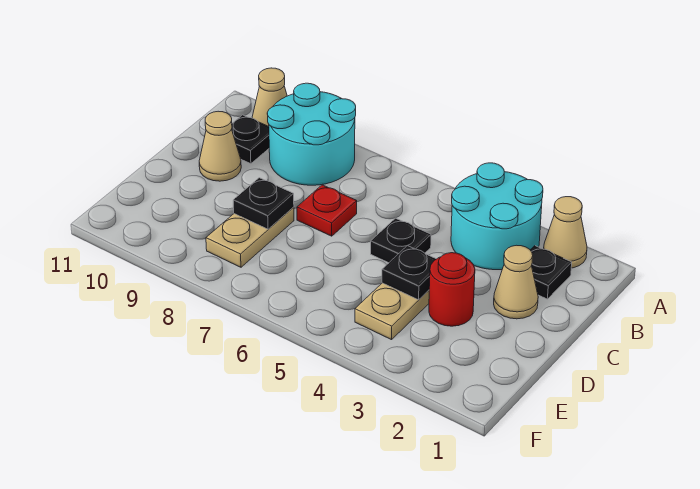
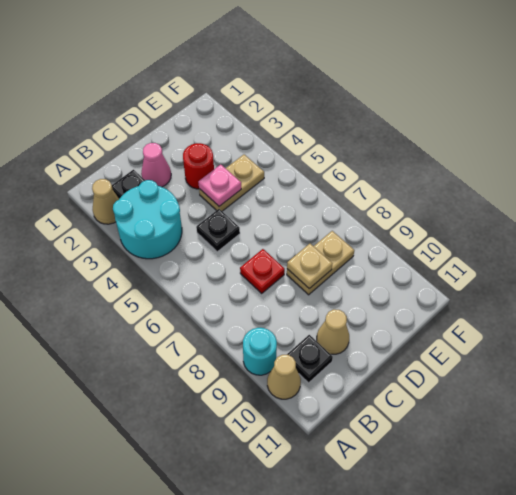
cyan round brick A8:B9 level 1 -> cyan round brick A9 level 1
tan cone C2 level 1 -> pink cone C2 level 1
black plate D4 level 2 -> pink plate D4 level 2
black plate D8 level 2 -> tan plate D8 level 2

